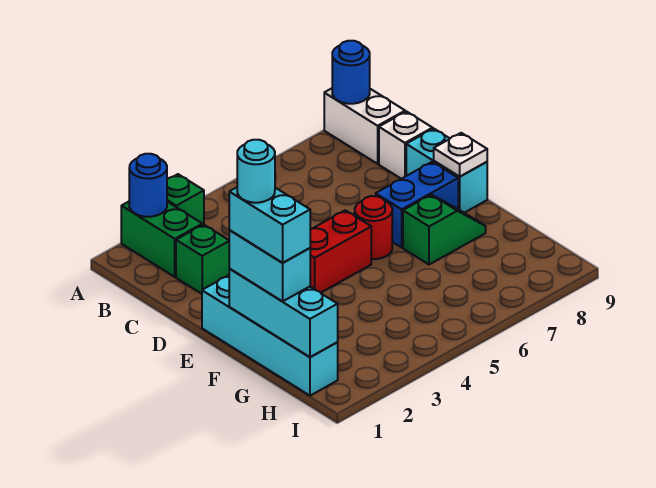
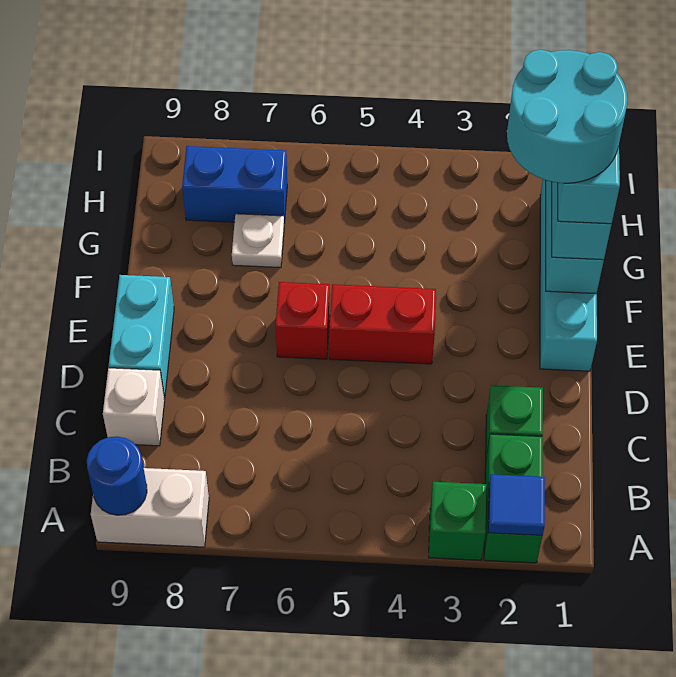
blue round brick A2 level 2 -> blue tile A2 level 2
white brick A9:B9 level 1 -> white brick A8:A9 level 1
red round brick E6 level 1 -> red brick E6 level 1
blue brick E7:E8 level 1 -> blue brick H7:H8 level 1
white plate E9 level 2 -> white plate G7 level 1
cyan round brick F1 level 5 -> cyan round brick F1:G2 level 5
green slope F7:F8 level 1 top 7 -> none

